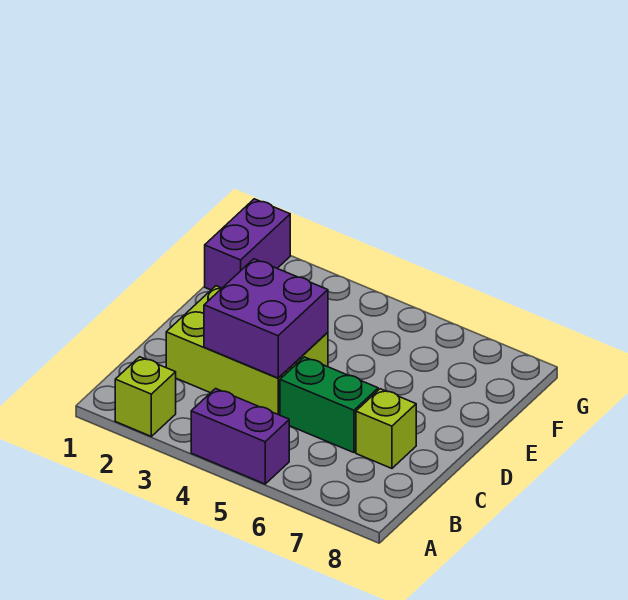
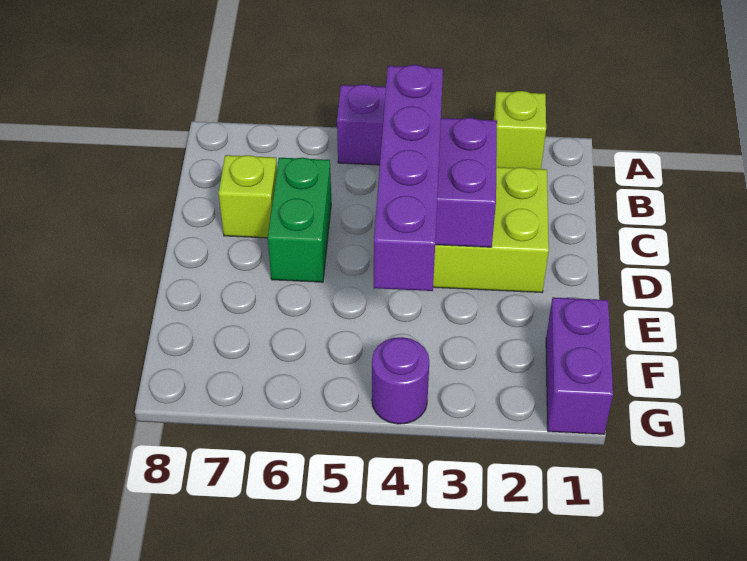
none -> purple brick C4:F4 level 3
green brick C5:C6 level 1 -> green brick C6:D6 level 1
none -> purple round brick G4 level 1

